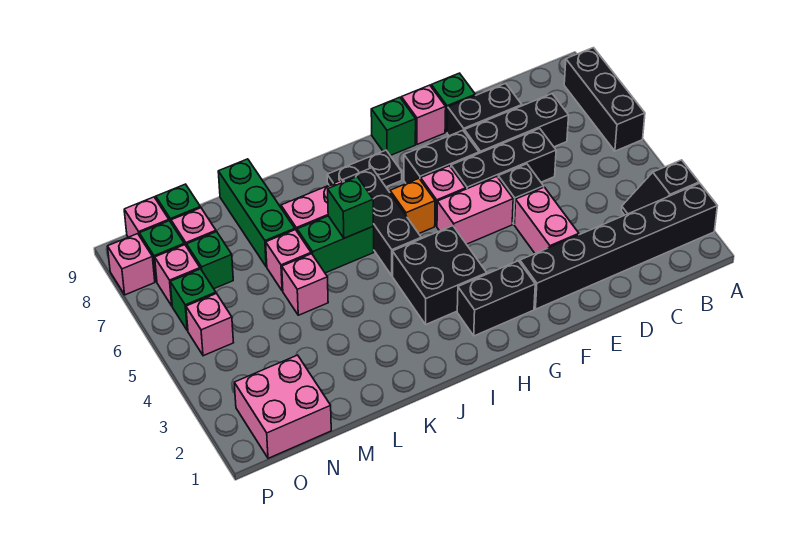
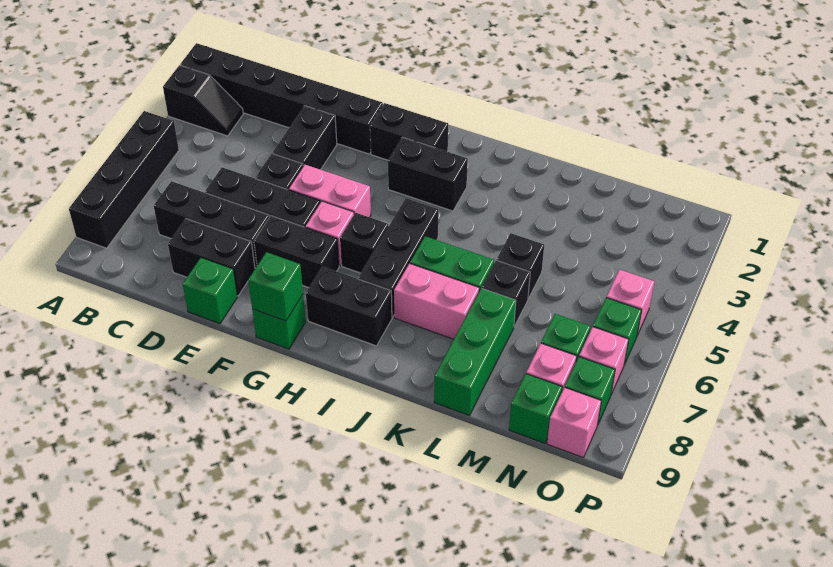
black brick A6:A8 level 1 -> black brick A5:A8 level 1
pink brick E3:E4 level 1 -> black brick E3:E4 level 1
pink brick F9 level 1 -> none
black brick H3:I4 level 1 -> black brick H3:I3 level 1
orange brick H6 level 1 -> black brick H6 level 1
black plate H8:I8 level 1 -> black brick H8:I8 level 1
green brick J6 level 2 -> green brick G9 level 2
pink brick L5 level 1 -> black brick L5 level 1
pink brick L6 level 1 -> black brick L6 level 1
pink brick N1:O2 level 1 -> none
pink brick P8 level 1 -> none

